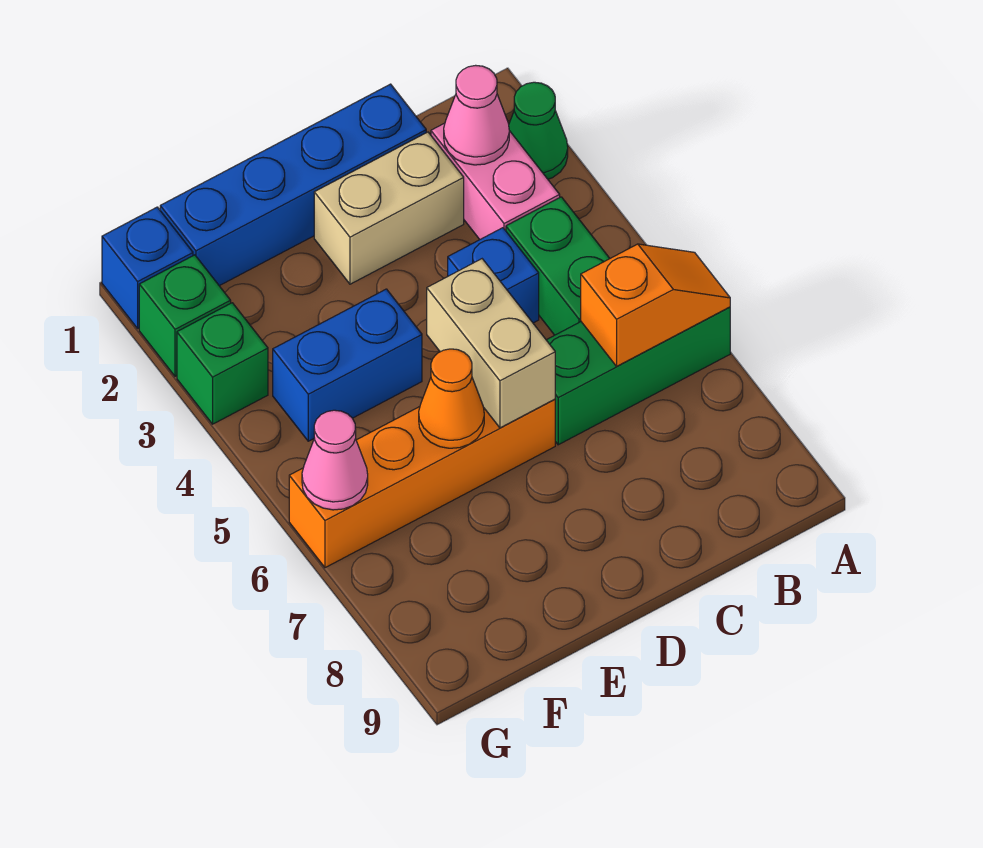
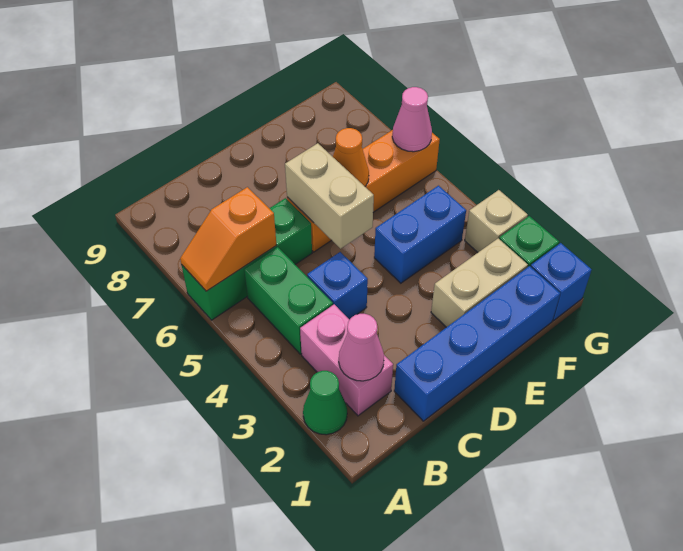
tan brick C2:D2 level 1 -> tan brick E2:F2 level 1
green brick G3 level 1 -> tan brick G3 level 1

